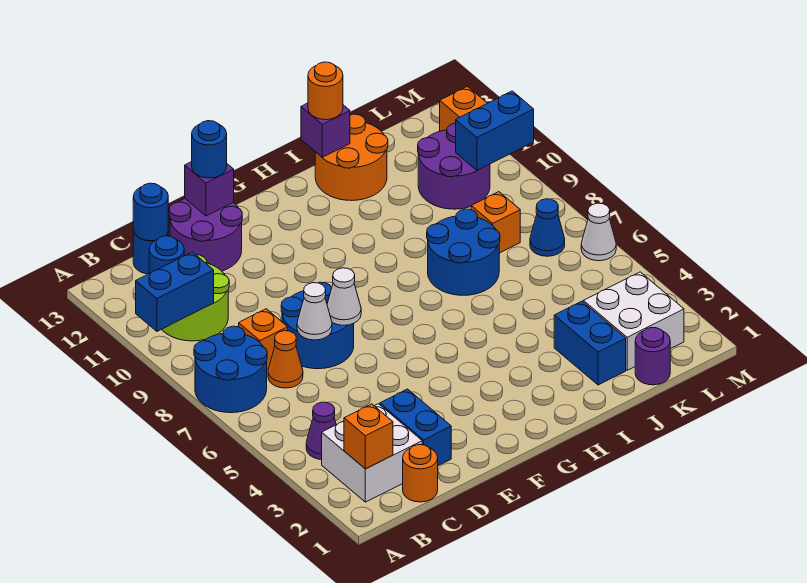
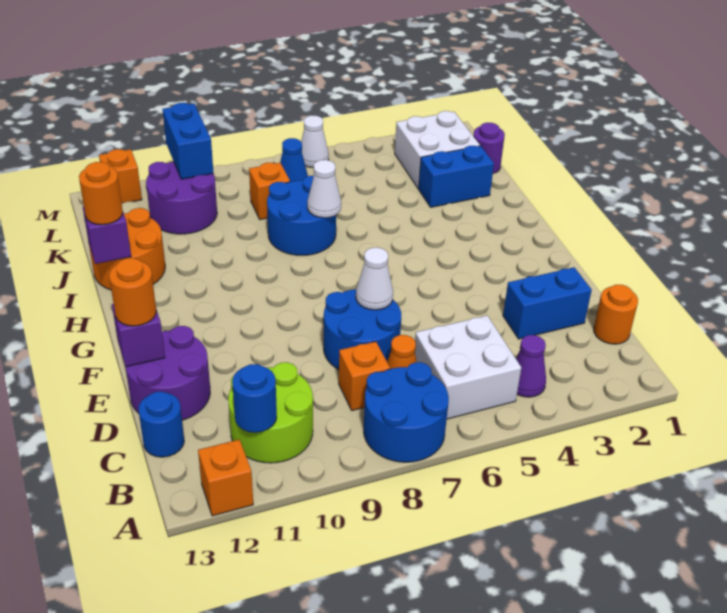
blue brick A10:B10 level 2 -> none
white brick B2:C3 level 1 -> white brick B5:C6 level 1
orange brick B2 level 2 -> orange brick A12 level 1
blue round brick C13 level 2 -> none
white cone D7 level 2 -> white cone I7 level 2
blue round brick E13 level 3 -> orange round brick E13 level 3

